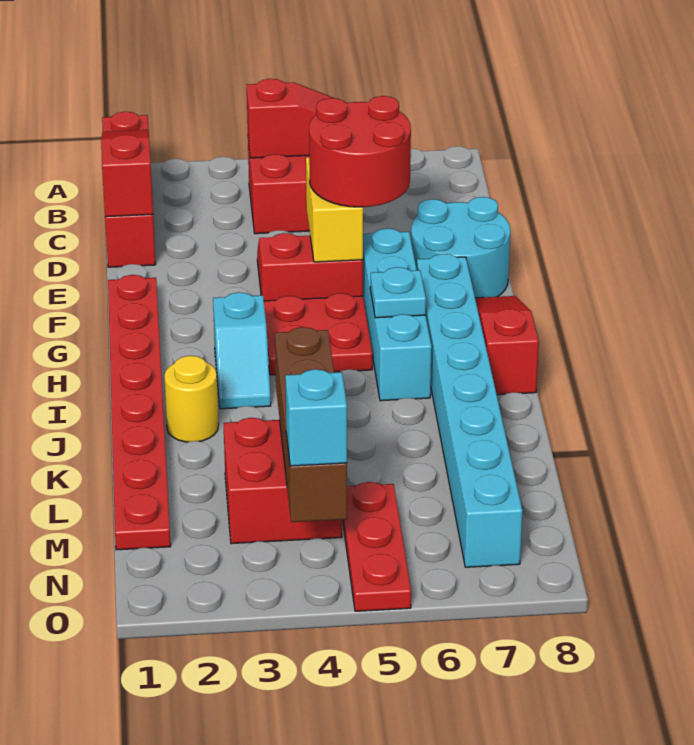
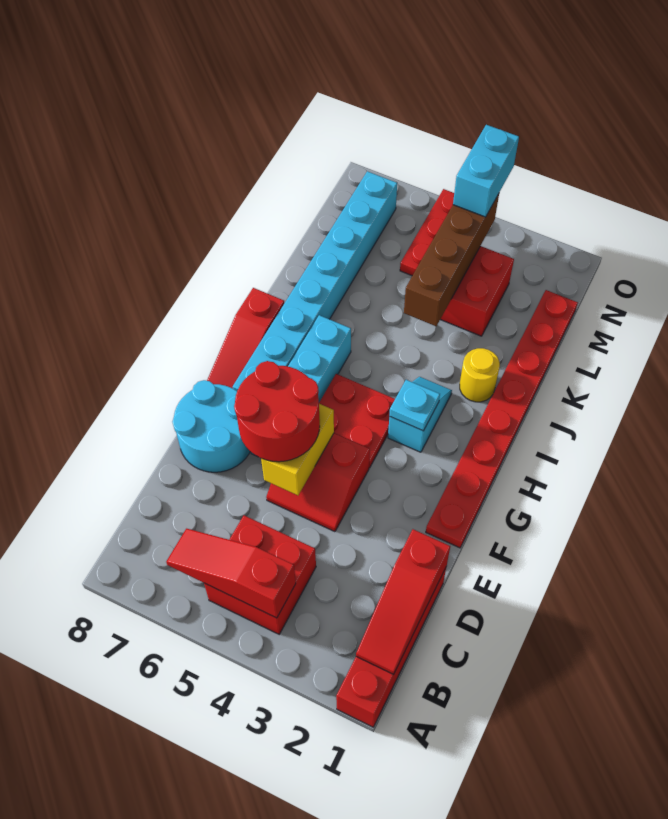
cyan plate H6 level 2 -> cyan plate H3 level 2
cyan brick N4 level 3 -> cyan brick N4:O4 level 3

